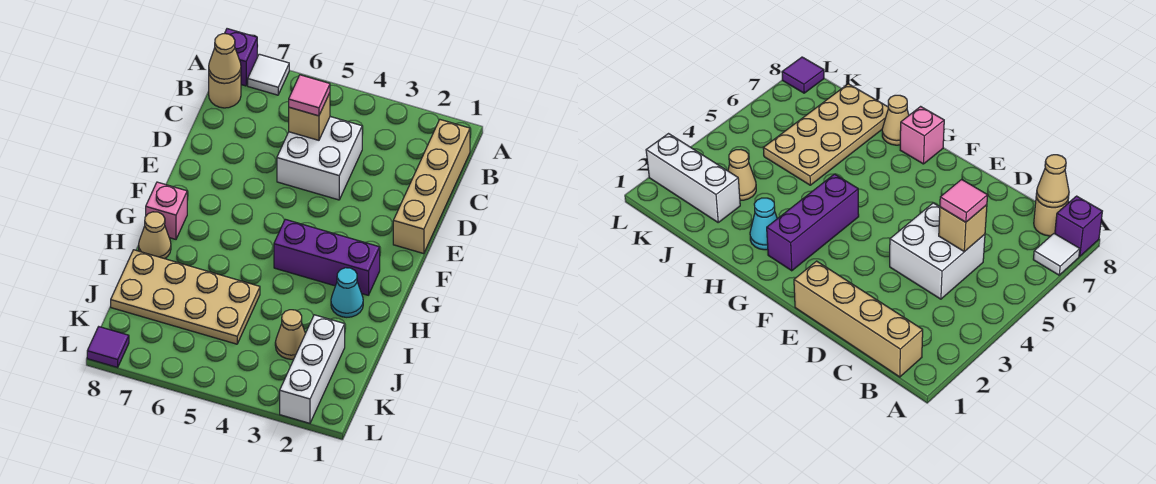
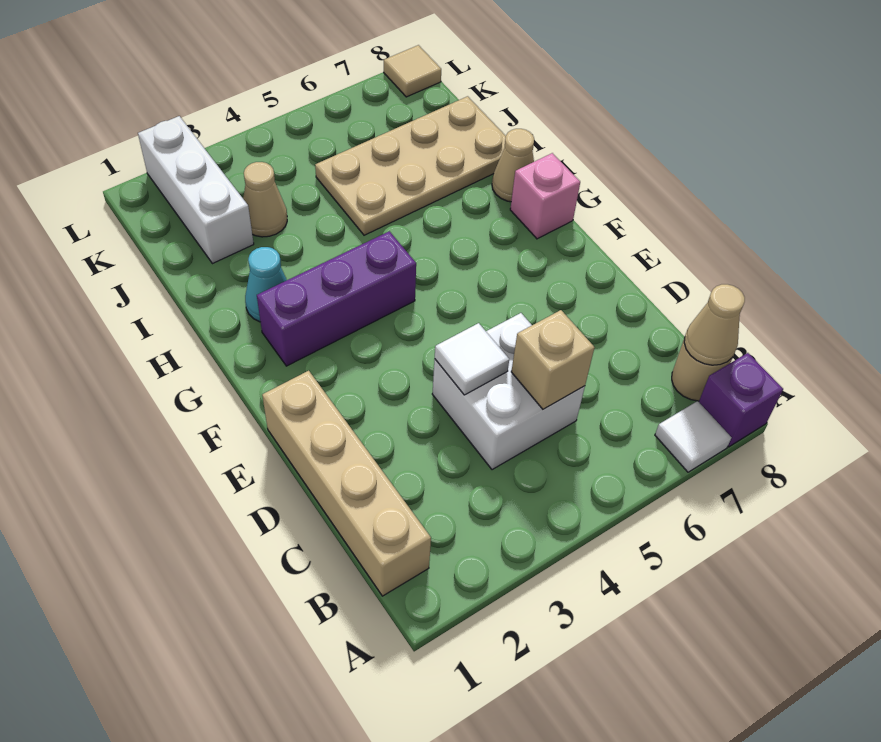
pink tile C5 level 3 -> none
none -> white tile D4 level 2
purple tile L8 level 1 -> tan tile L8 level 1

